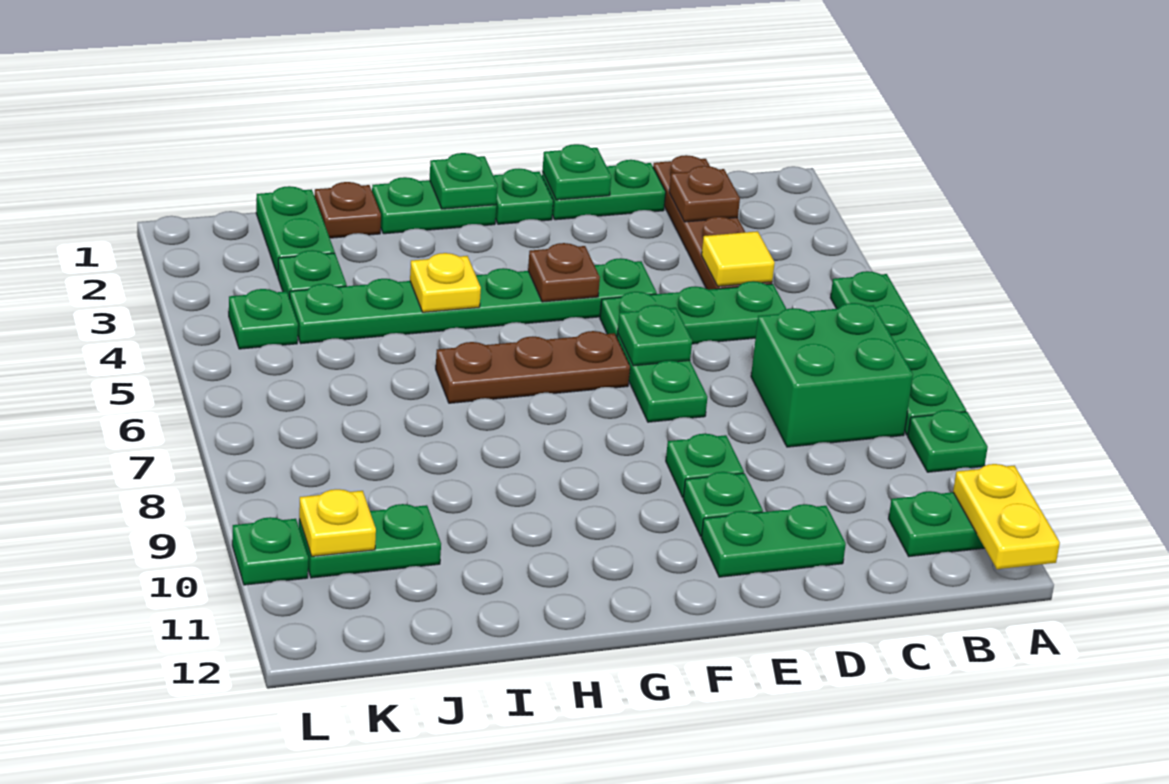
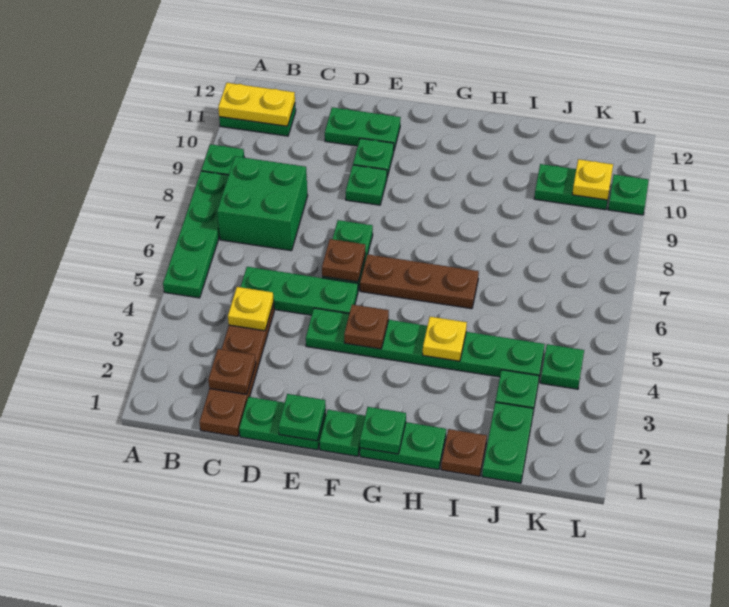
yellow plate A11:A12 level 2 -> yellow plate A11:B11 level 2
yellow tile C4 level 2 -> yellow plate C4 level 2
green plate E6 level 2 -> brown plate E6 level 2

